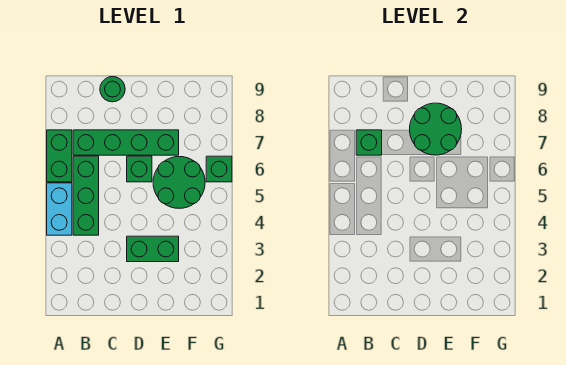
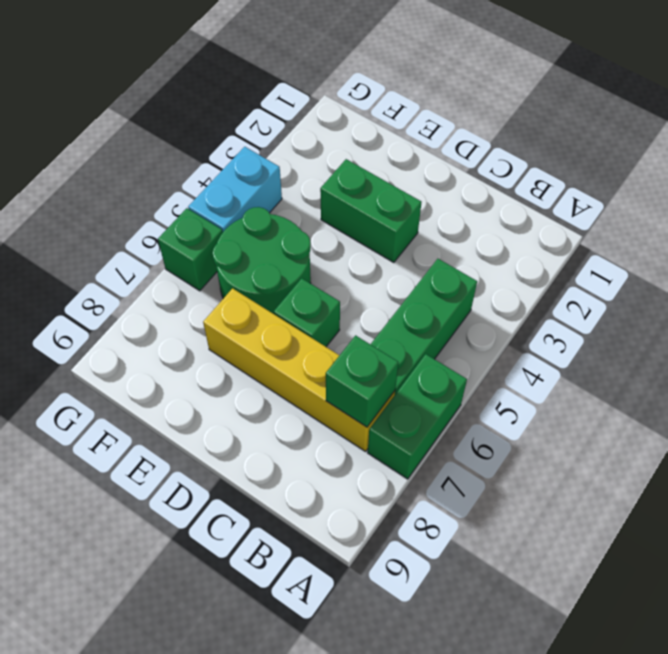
cyan brick A4:A5 level 1 -> cyan brick G4:G5 level 1
green brick B7:E7 level 1 -> yellow brick B7:E7 level 1
green round brick C9 level 1 -> none
green round brick D7:E8 level 2 -> none

